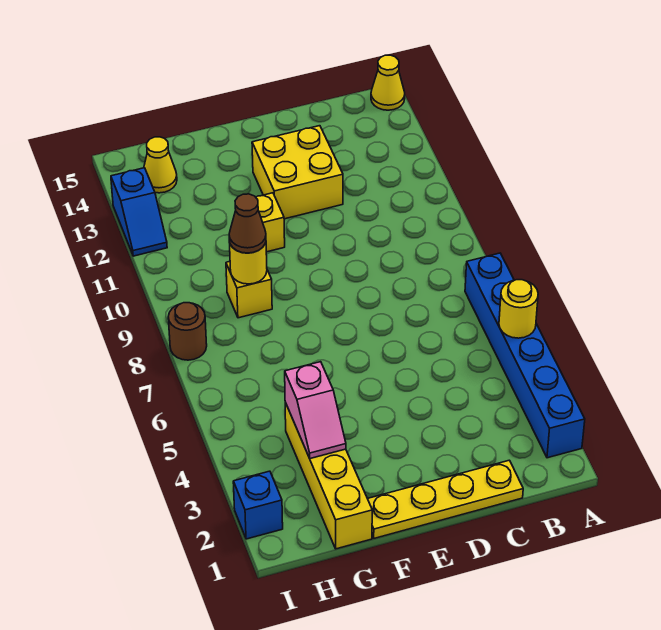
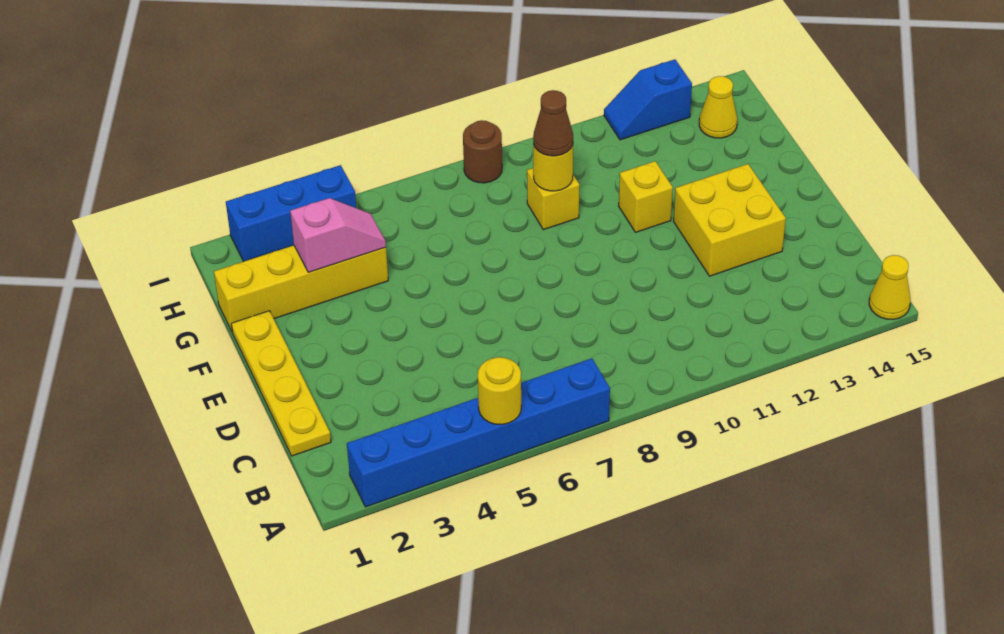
pink slope G3:G4 level 2 top 4 -> pink slope G3:G4 level 2 top 3
blue brick I2 level 1 -> blue brick I2:I4 level 1

